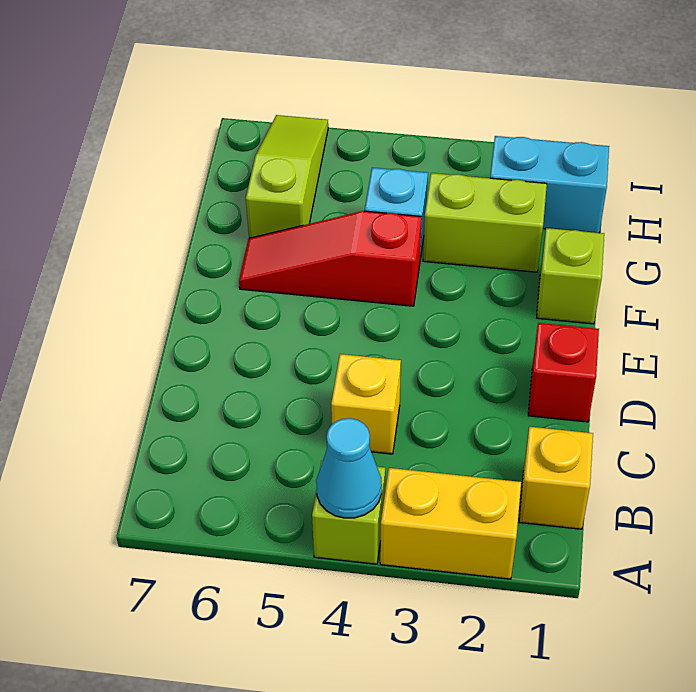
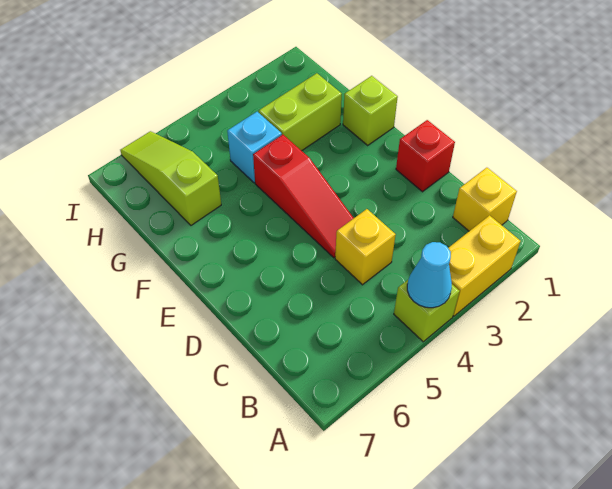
red slope F4:F6 level 1 top 4 -> red slope D4:F4 level 1 top F
cyan brick H1:H2 level 1 -> none

